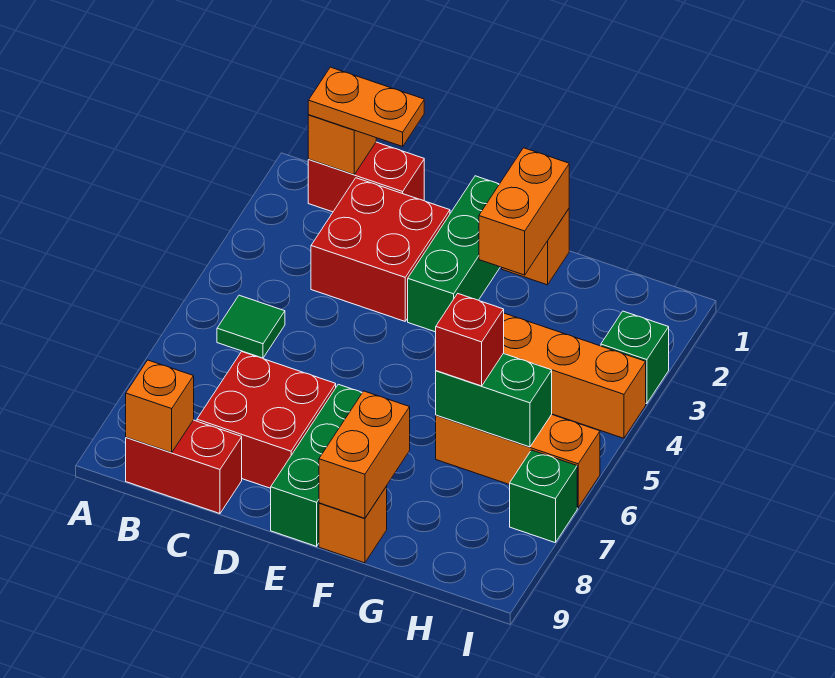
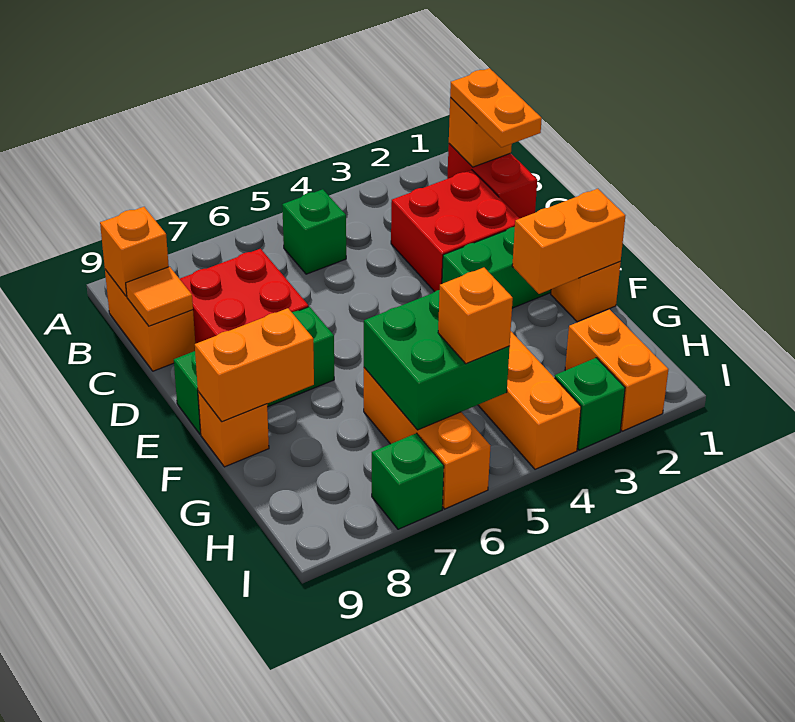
green tile B5 level 1 -> green brick B5 level 1
red brick B9:C9 level 1 -> orange brick B9:C9 level 1
none -> orange tile C9 level 2
green brick G6:H6 level 2 -> green brick G5:H6 level 2
red brick G6 level 3 -> none
none -> orange brick H2:I2 level 1
none -> orange brick H5 level 3

